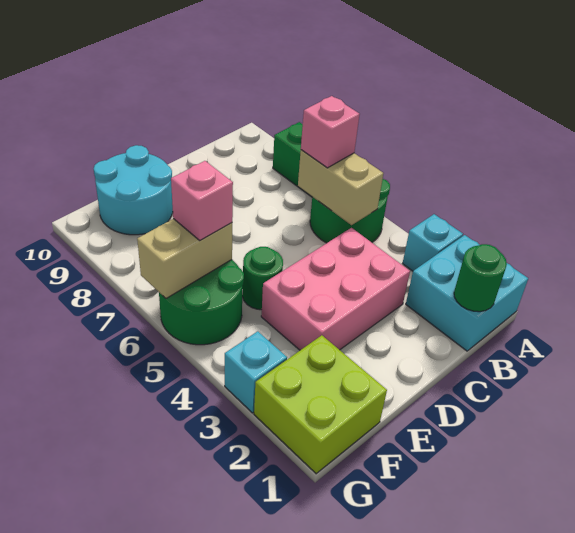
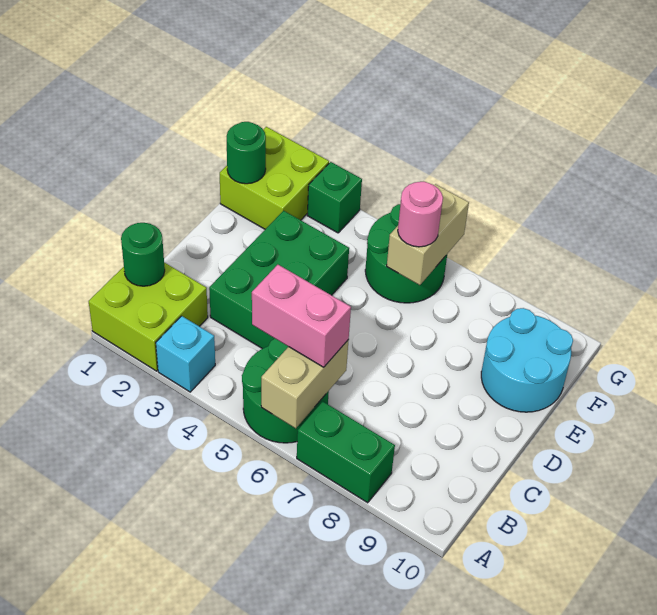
cyan brick A1:B2 level 1 -> lime brick A1:B2 level 1
tan brick B5:B6 level 2 -> tan brick A6:B6 level 2
pink brick B6 level 3 -> pink brick B5:B6 level 3
pink brick C3:E4 level 1 -> green brick C3:E4 level 1
green round brick E5 level 1 -> green round brick F1 level 2
pink brick F6 level 3 -> pink round brick F6 level 3
cyan brick G3 level 1 -> green brick G3 level 1

